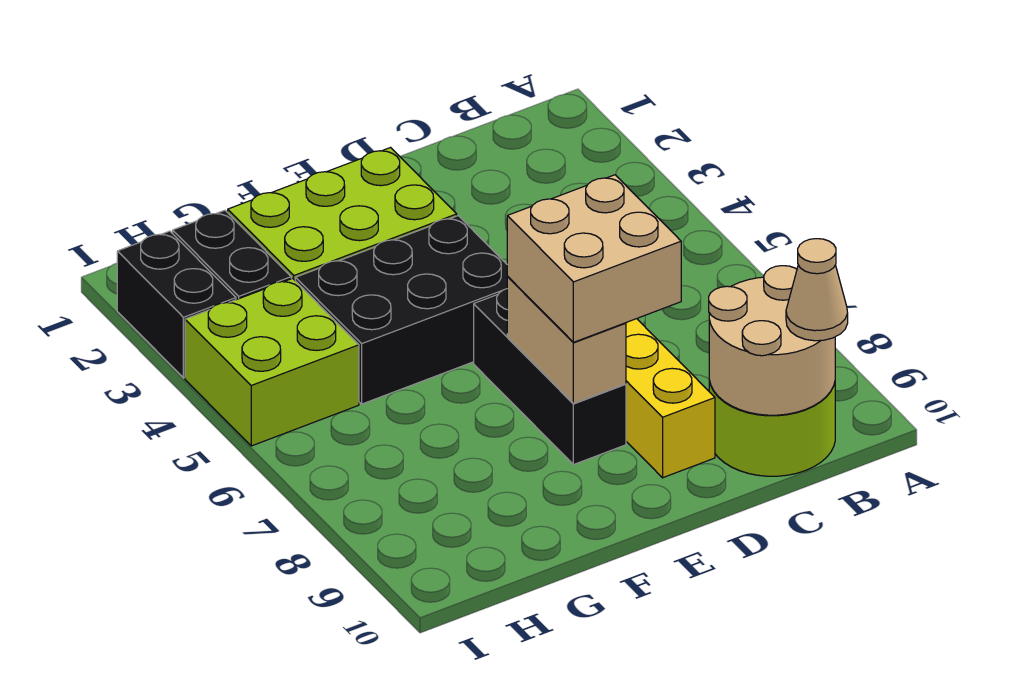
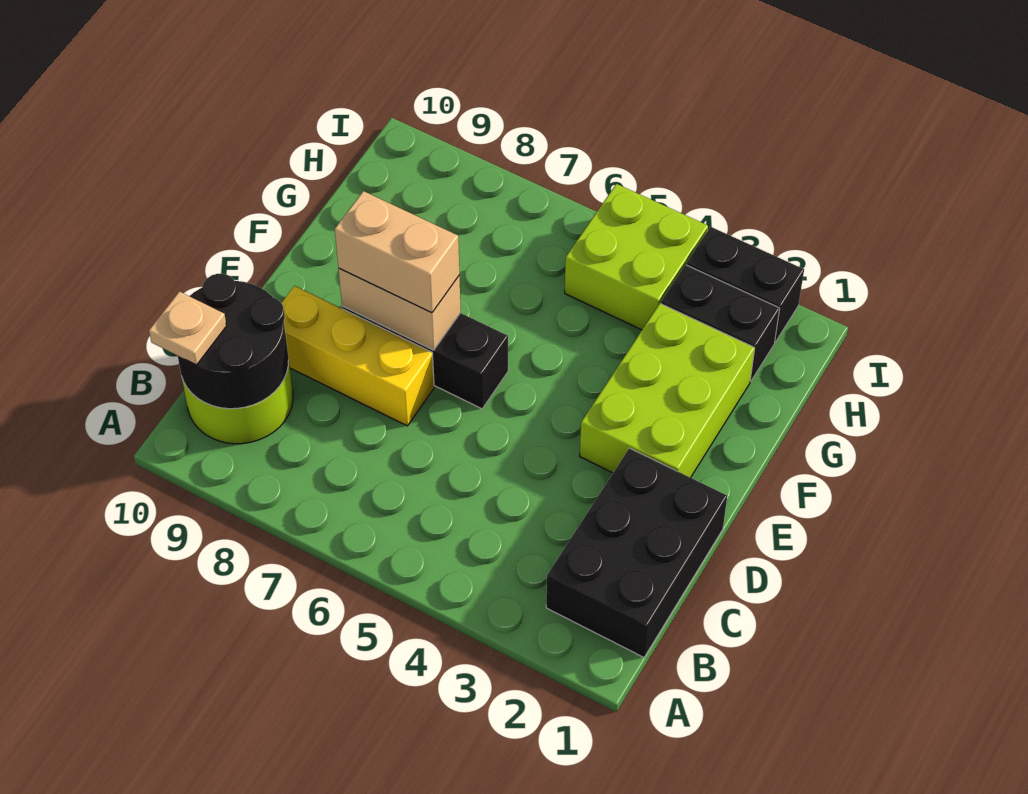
tan round brick B9:C10 level 2 -> black round brick B9:C10 level 2
tan cone B10 level 3 -> tan plate B10 level 3
tan brick D7:E8 level 3 -> tan brick E7:E8 level 3
black brick E4:G5 level 1 -> black brick B1:D2 level 1

